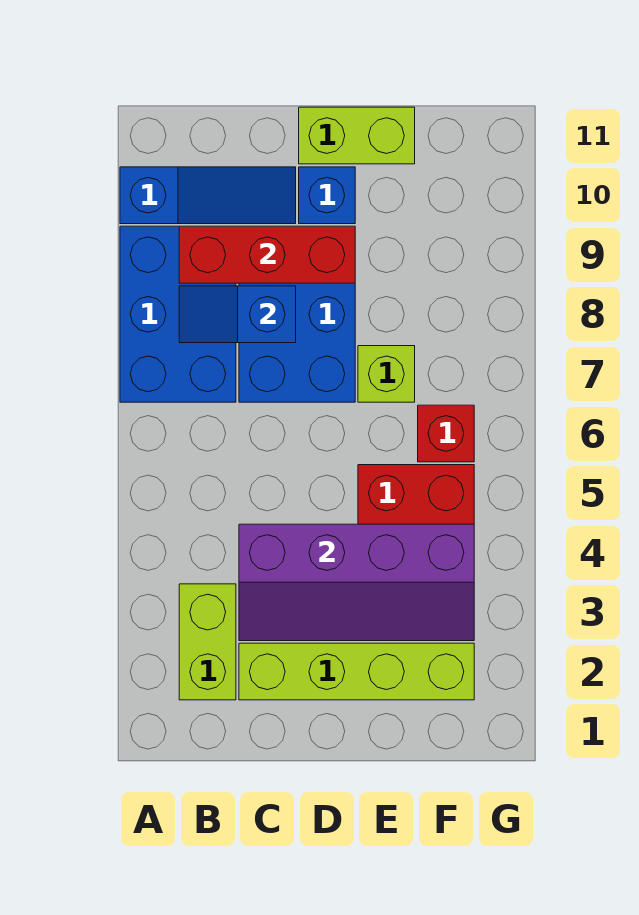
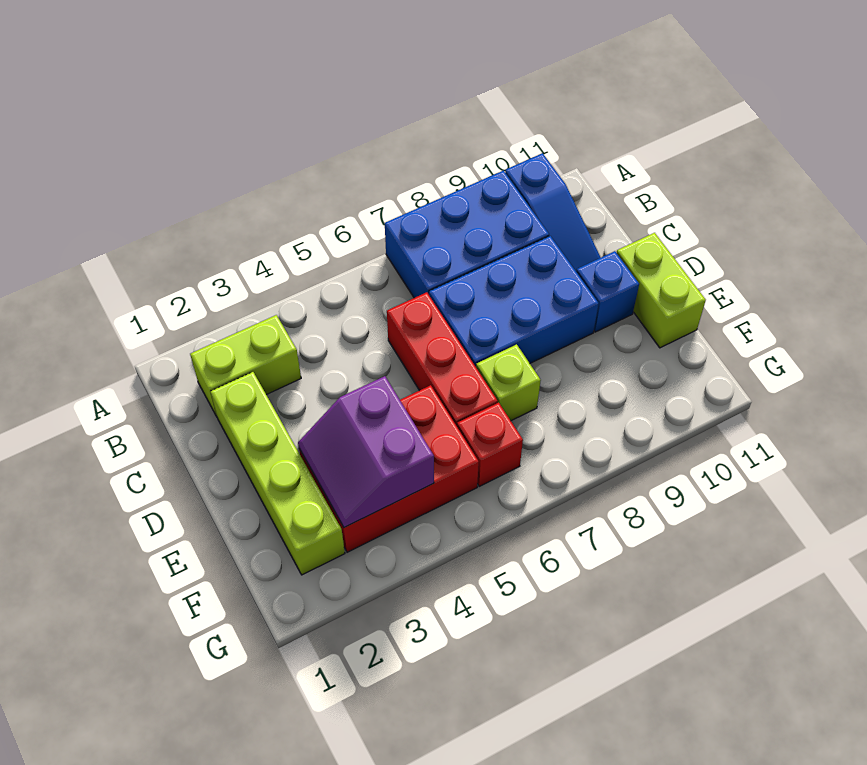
blue slope B8:C8 level 2 top C -> none
red brick B9:D9 level 2 -> red brick C6:E6 level 1
purple slope C3:F4 level 2 top 4 -> purple slope E3:F4 level 2 top 4

